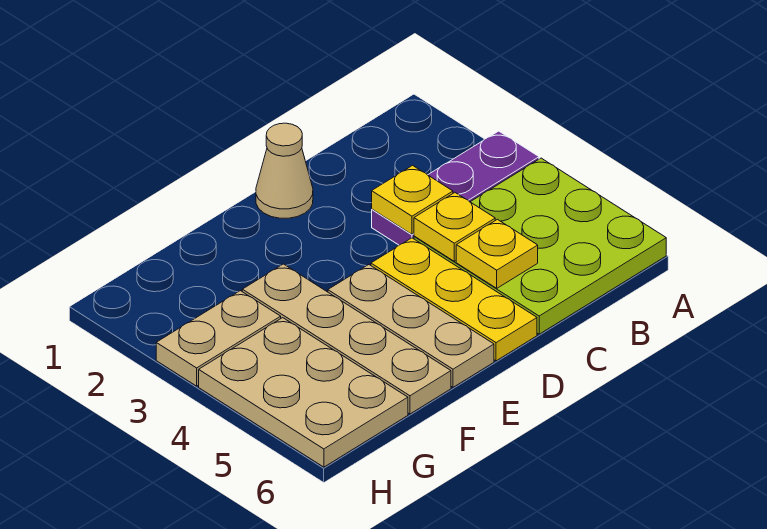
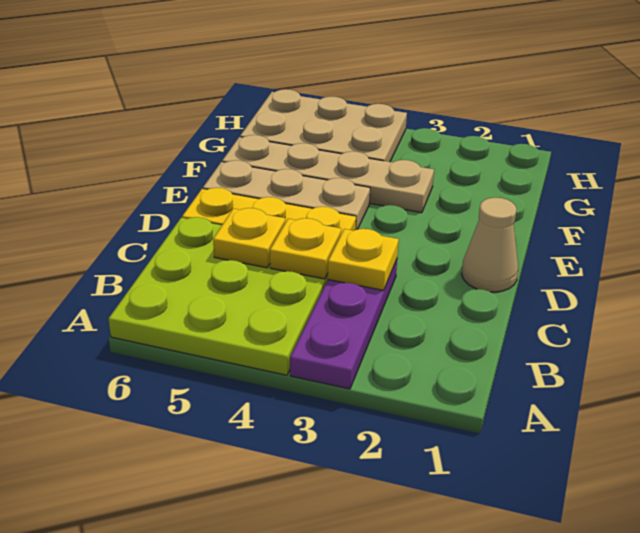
tan plate G3:H3 level 1 -> none

